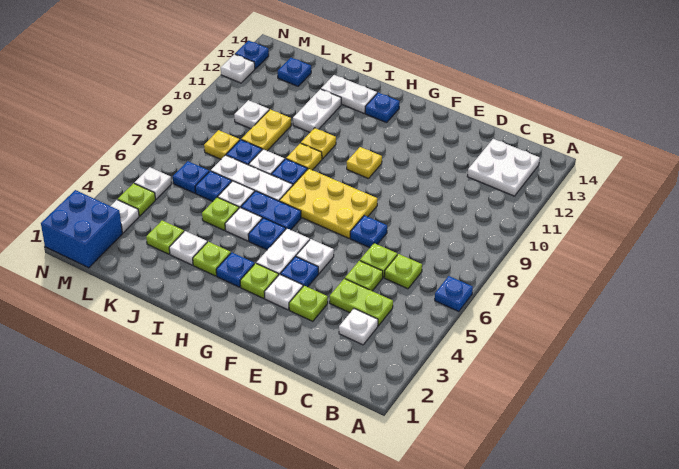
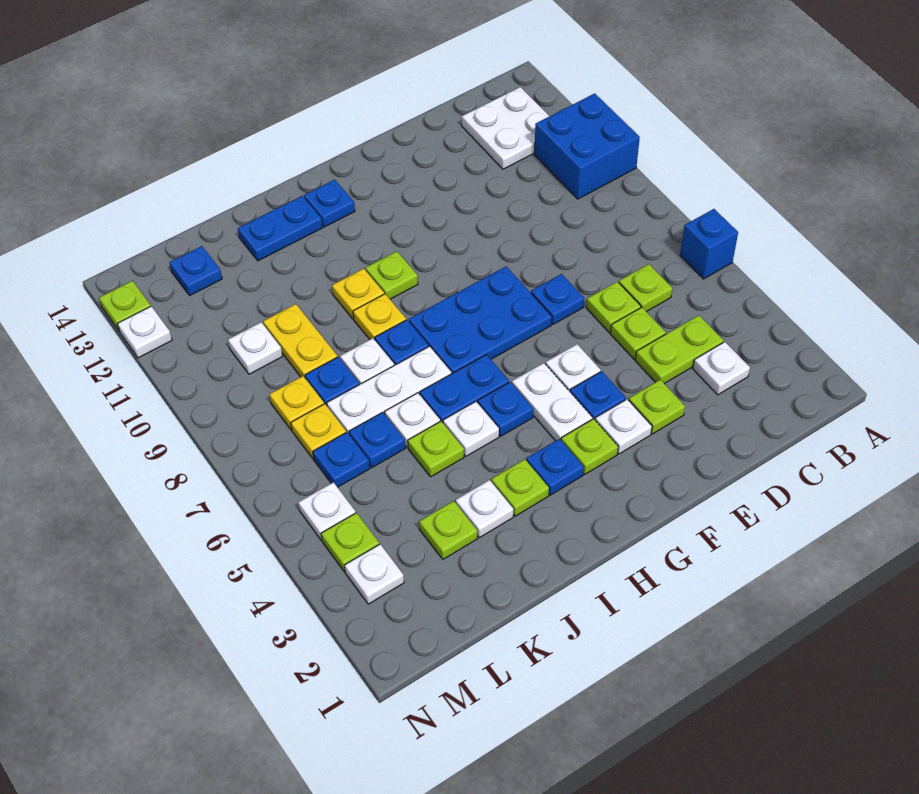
blue plate A6 level 1 -> blue brick A6 level 1
yellow plate F7:H8 level 1 -> blue plate F7:H8 level 1
yellow plate G10 level 1 -> yellow plate L7 level 1
none -> lime plate H10 level 1
white plate I13:J13 level 1 -> blue plate I13:J13 level 1
white plate J11:J12 level 1 -> none
blue brick M1:N2 level 1 -> blue brick A10:B11 level 1
blue plate N13 level 1 -> lime plate N13 level 1

